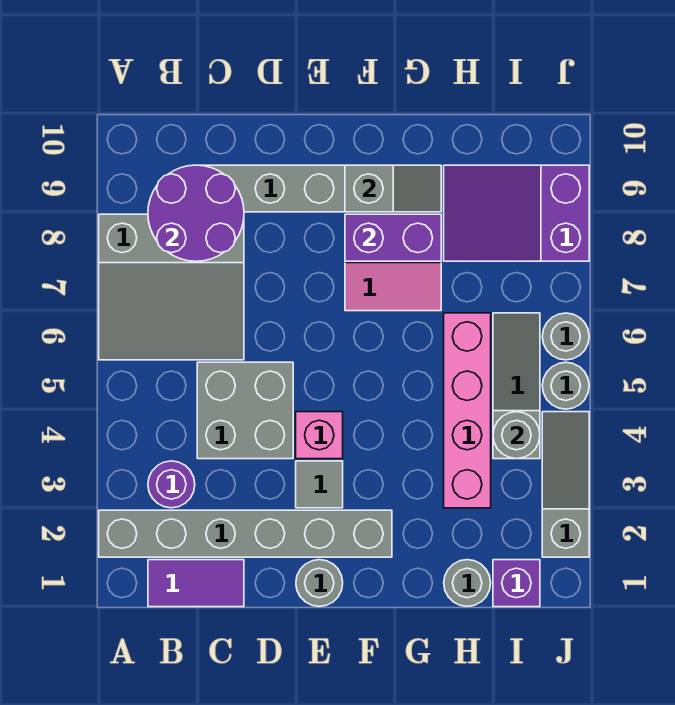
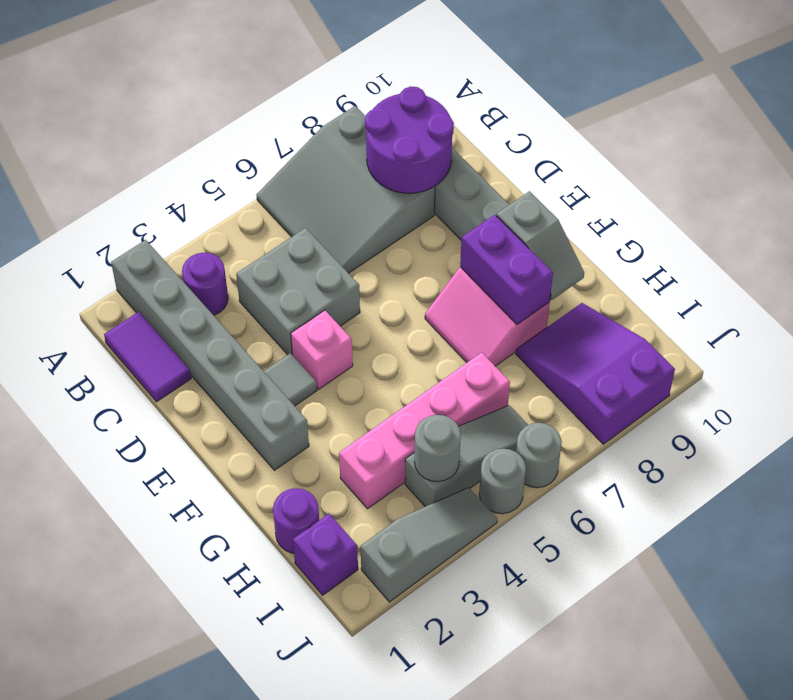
grey round brick E1 level 1 -> none
grey round brick H1 level 1 -> purple round brick H1 level 1

